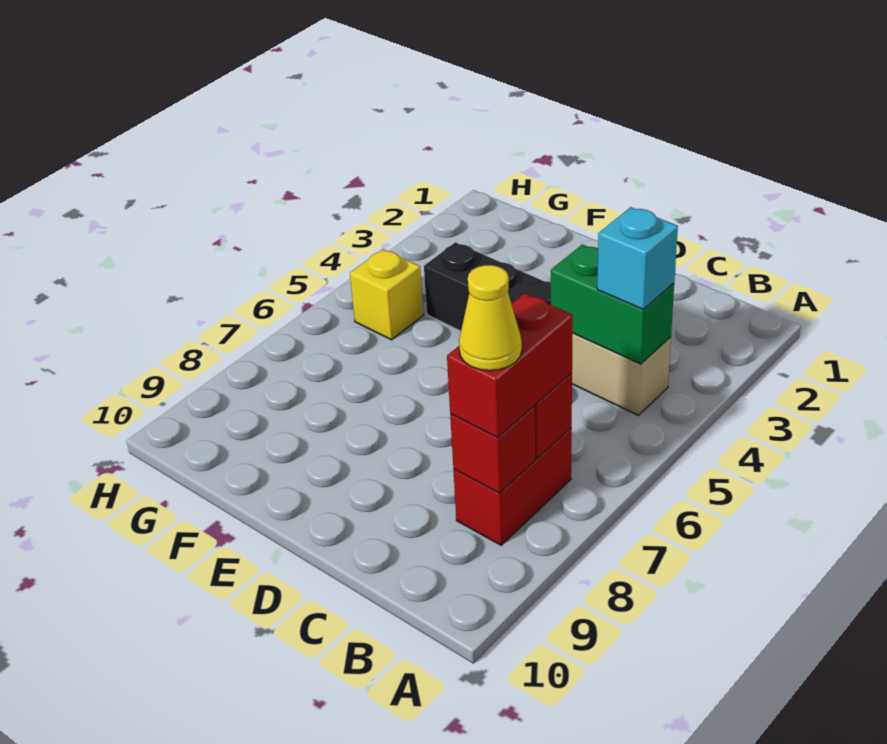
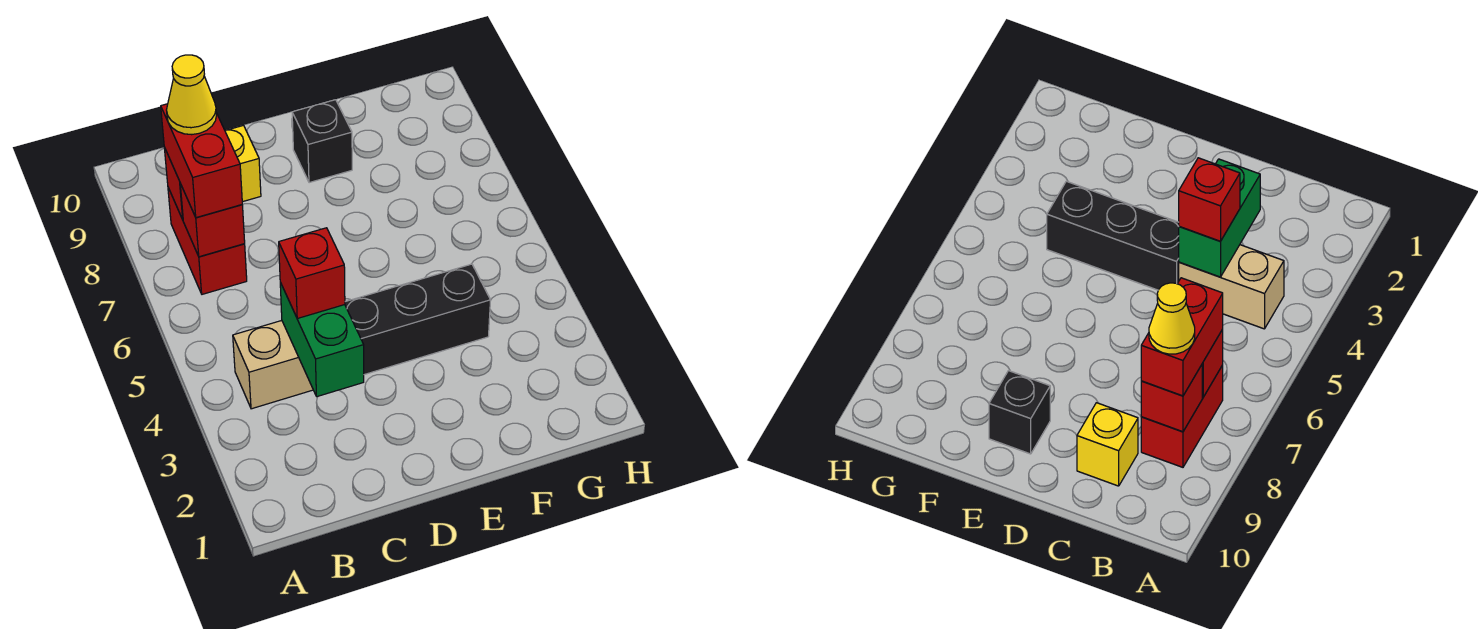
green brick B4:C4 level 2 -> green brick C3:C4 level 2
cyan brick B4 level 3 -> none
none -> red brick C4 level 3
none -> black brick E9 level 1
yellow brick G5 level 1 -> yellow brick C9 level 1

